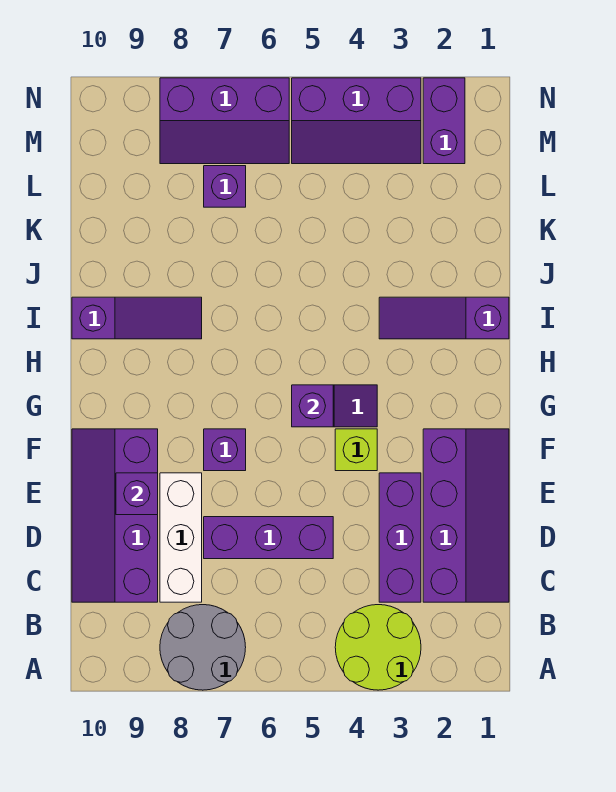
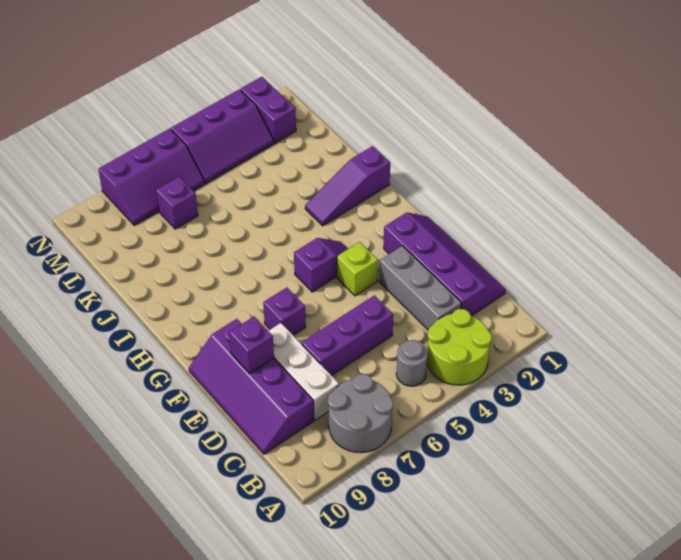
none -> grey round brick B5 level 1
purple brick C3:E3 level 1 -> grey brick C3:E3 level 1
purple brick G5 level 2 -> none
purple slope I8:I10 level 1 top 10 -> none

